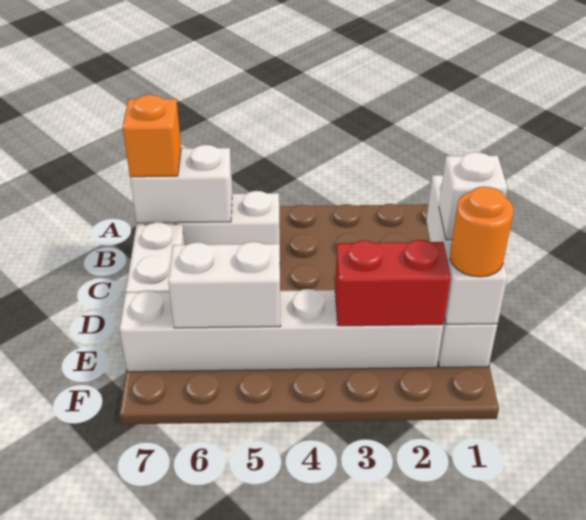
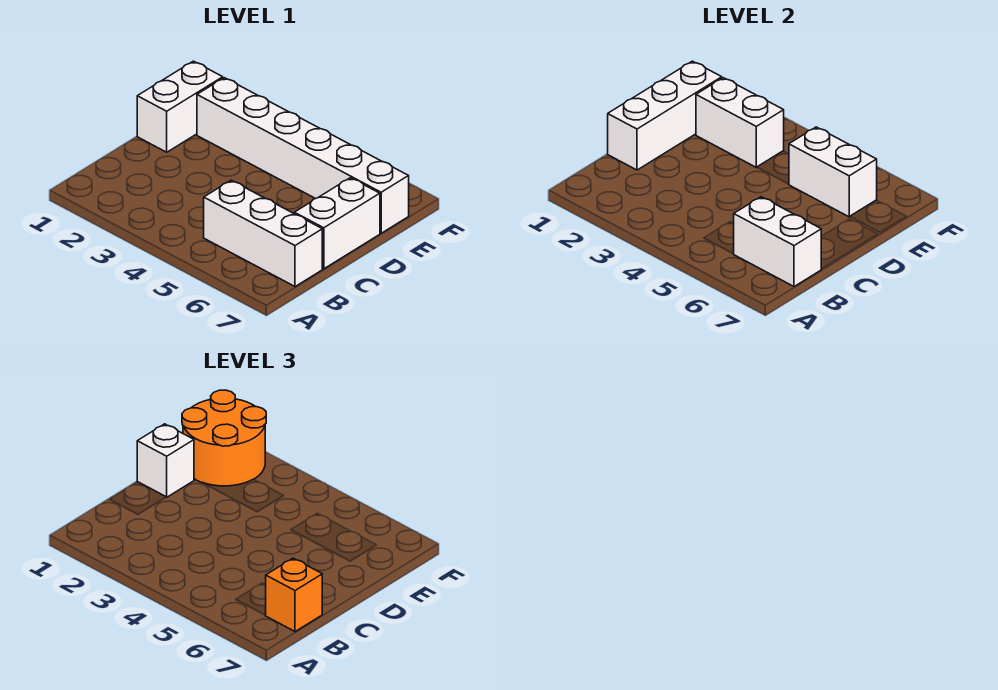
orange round brick E1 level 3 -> orange round brick E1:F2 level 3
red brick E2:E3 level 2 -> white brick E2:E3 level 2

